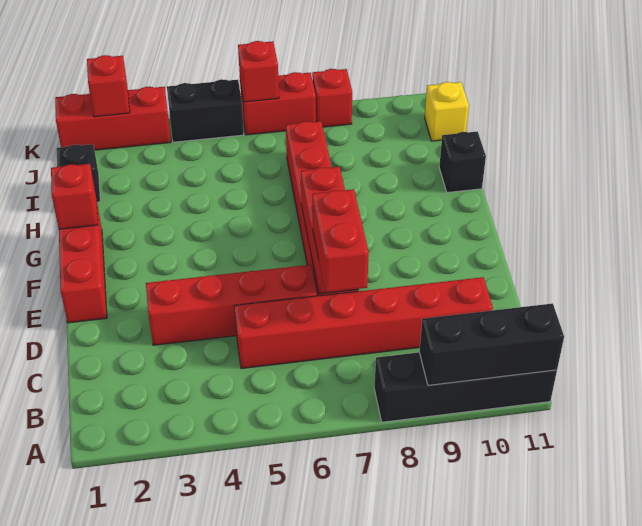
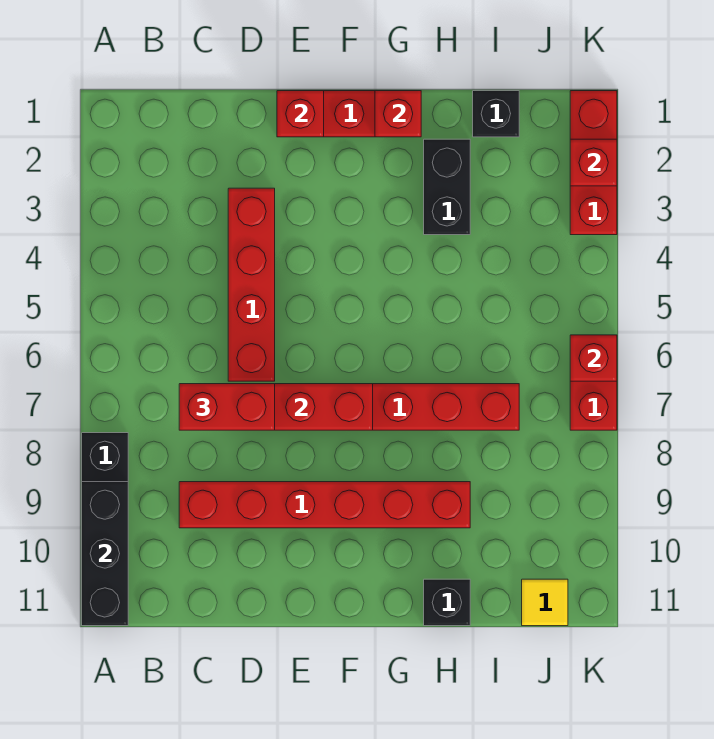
red brick C5:C10 level 1 -> red brick C9:H9 level 1
yellow brick J11 level 1 -> yellow tile J11 level 1
black brick K4:K5 level 1 -> black brick H2:H3 level 1
red brick K8 level 1 -> red brick E1 level 2

